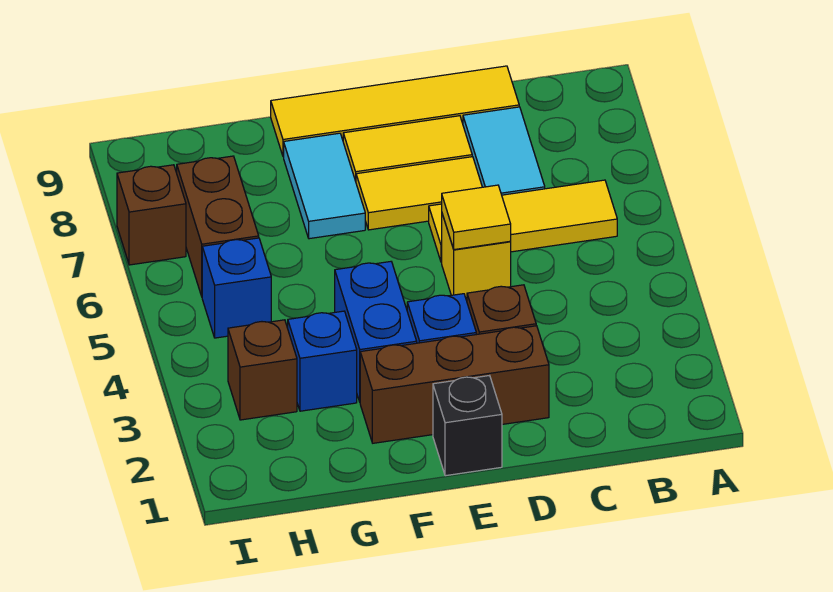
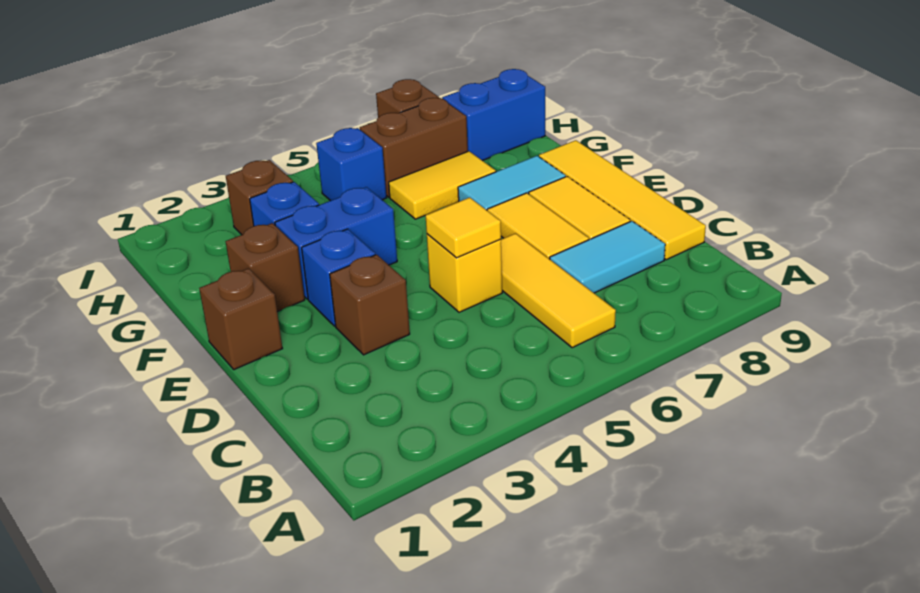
brown brick D2:F2 level 1 -> brown brick F2 level 1
black brick E1 level 1 -> brown brick E1 level 1
none -> yellow tile G6:G7 level 1
none -> blue brick H8:H9 level 1

